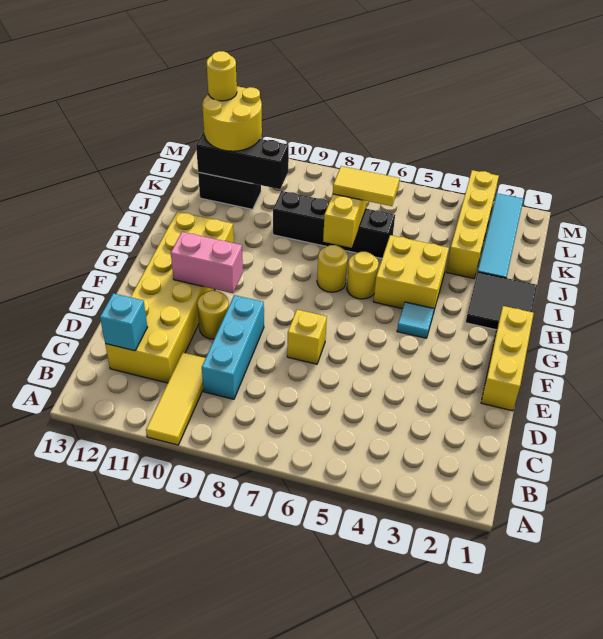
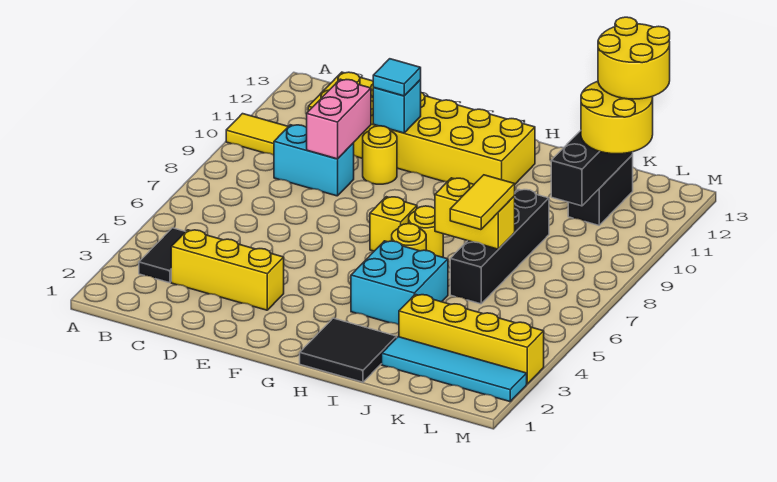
none -> black tile B3:B4 level 1
cyan brick C9:E9 level 1 -> cyan brick C9:D9 level 1
cyan brick C12 level 2 -> cyan brick E11 level 2
yellow brick E1:G1 level 1 -> yellow brick C3:E3 level 1
yellow brick E7 level 1 -> yellow brick G7 level 1
pink brick F10:F11 level 2 -> pink brick D9:D10 level 2
cyan tile G4 level 1 -> cyan tile E11 level 3
yellow brick H4:I5 level 1 -> cyan brick H4:I5 level 1
yellow round brick L12 level 4 -> yellow round brick K12:L13 level 4

